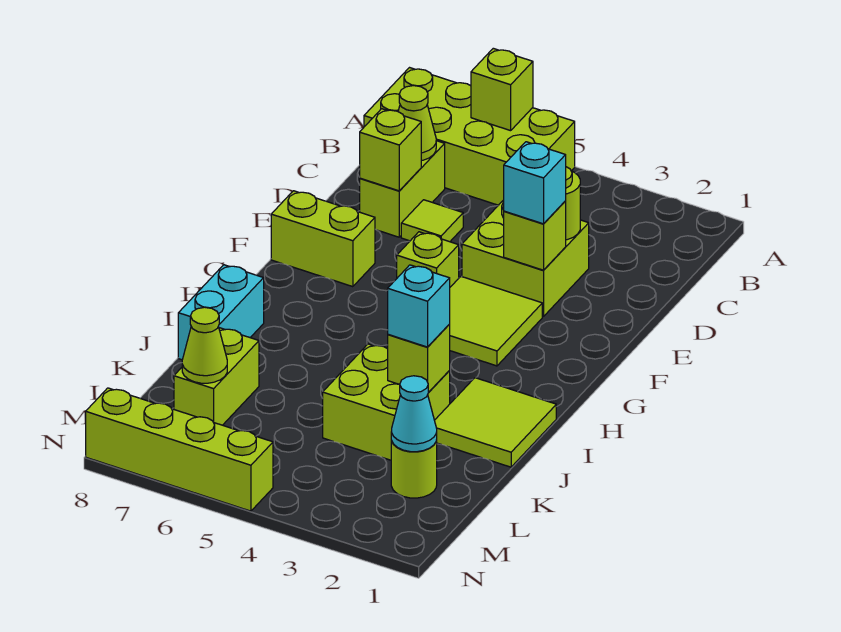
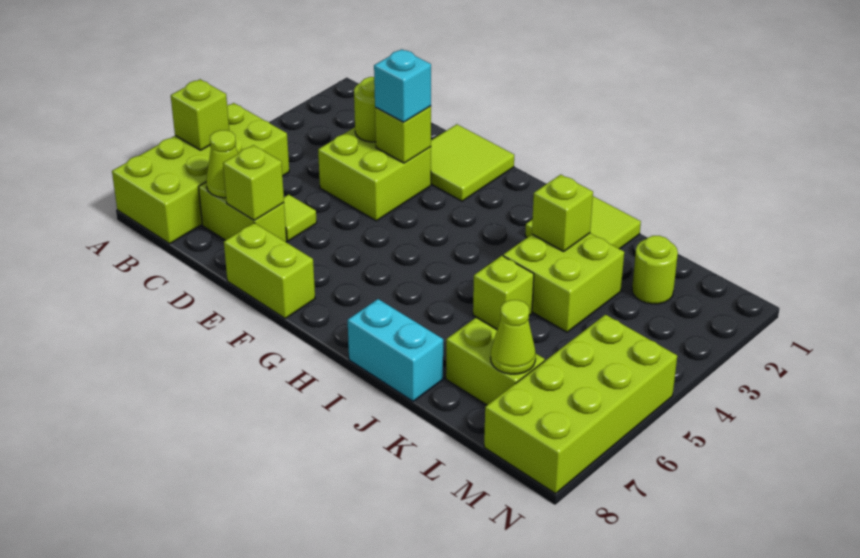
lime tile F3:G4 level 1 -> lime tile E1:F2 level 1
lime brick F5 level 1 -> lime brick J5 level 1
lime brick F7:F8 level 1 -> lime brick E8:F8 level 1
cyan brick J3 level 3 -> none
cyan cone L2 level 2 -> none
lime brick N5:N8 level 1 -> lime brick M5:N8 level 1

